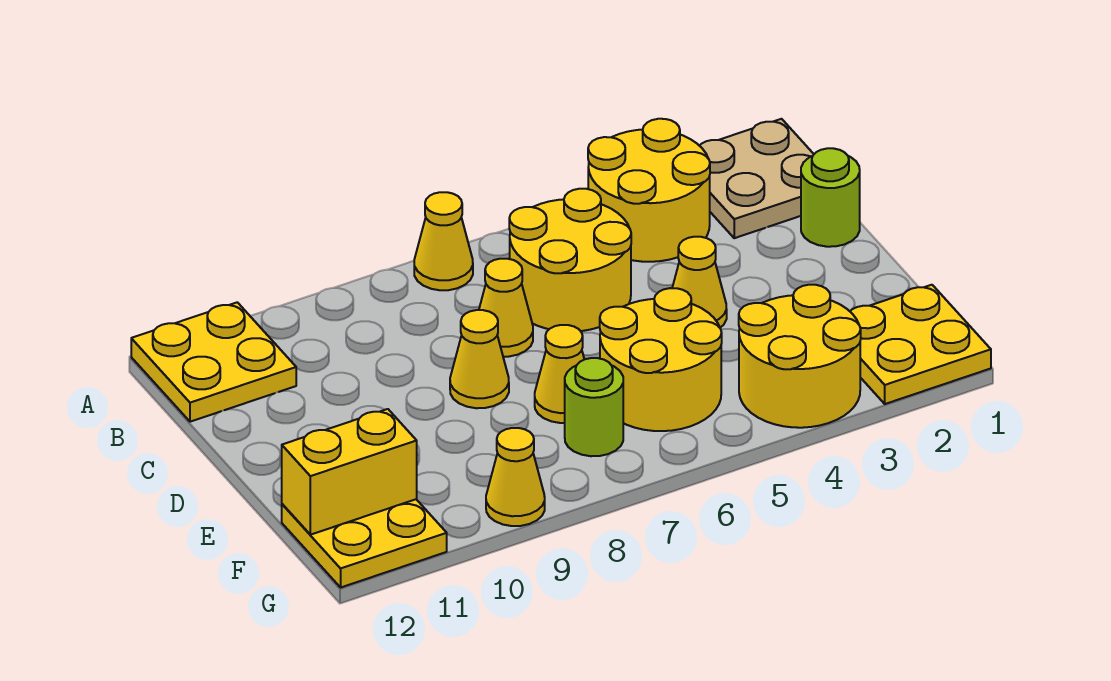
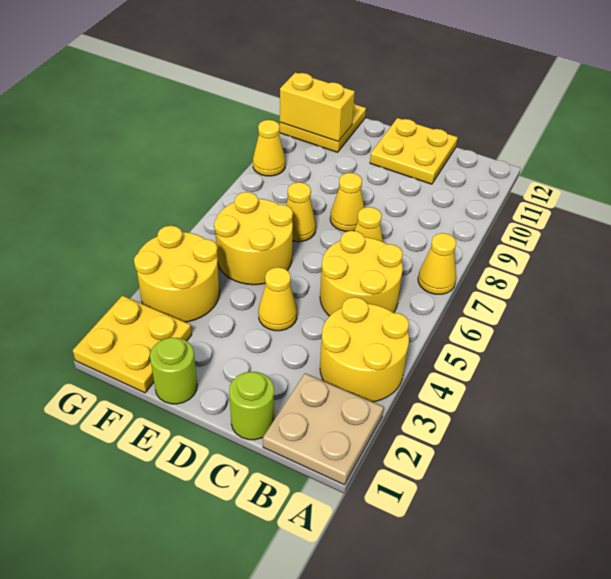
yellow plate A11:B12 level 1 -> yellow plate C11:D12 level 1
lime round brick F7 level 1 -> lime round brick E1 level 1
yellow brick F11:F12 level 2 -> yellow brick F11:G11 level 2

